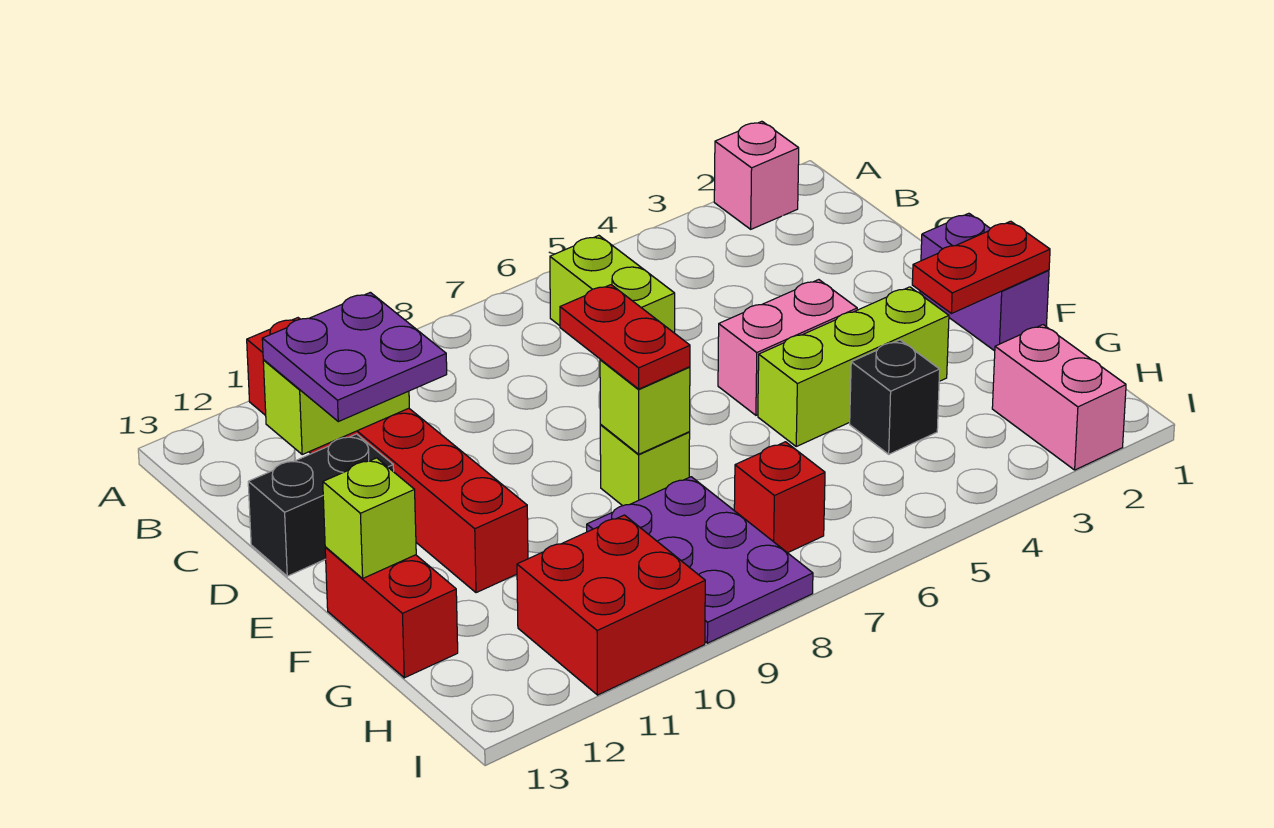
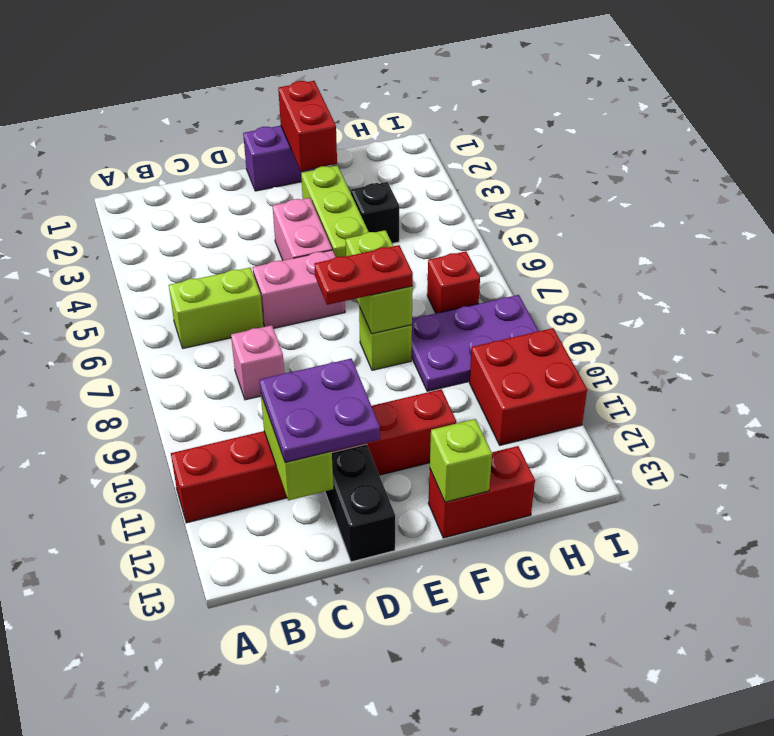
pink brick A2 level 1 -> pink brick C8 level 1
red plate F1:F2 level 2 -> red brick F1:F2 level 2
lime brick F8 level 2 -> lime brick F7:F8 level 2
pink brick H2:I2 level 1 -> pink brick D6:E6 level 1

